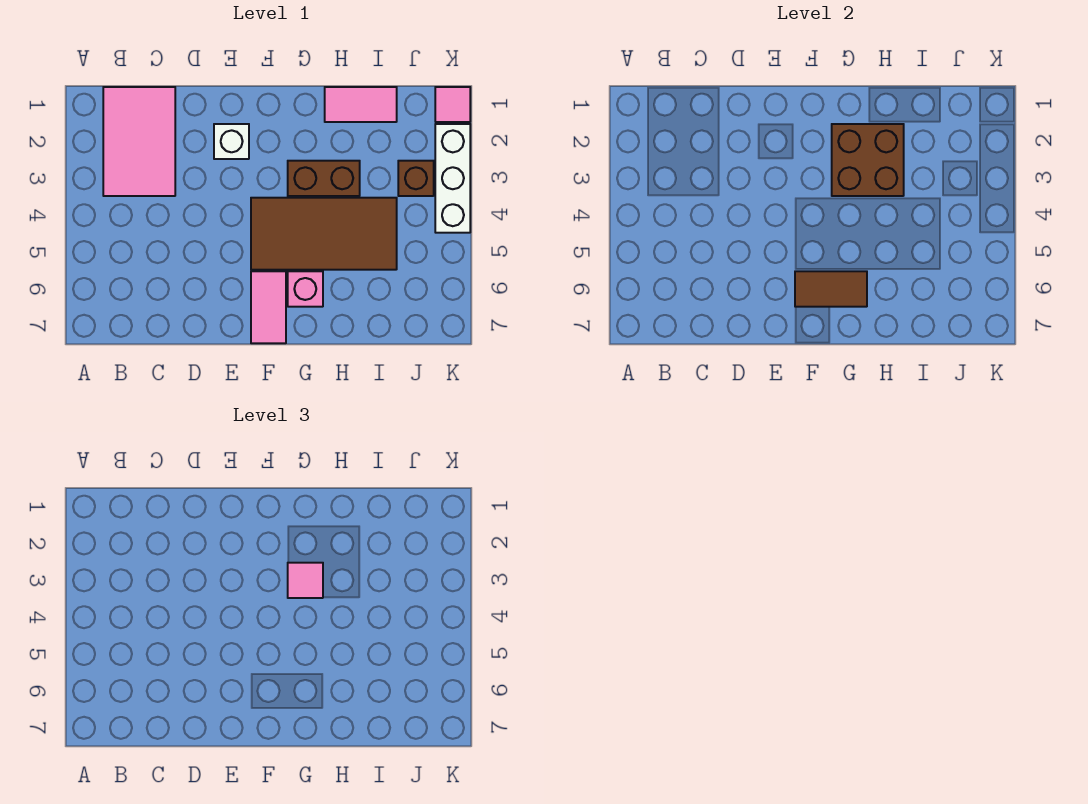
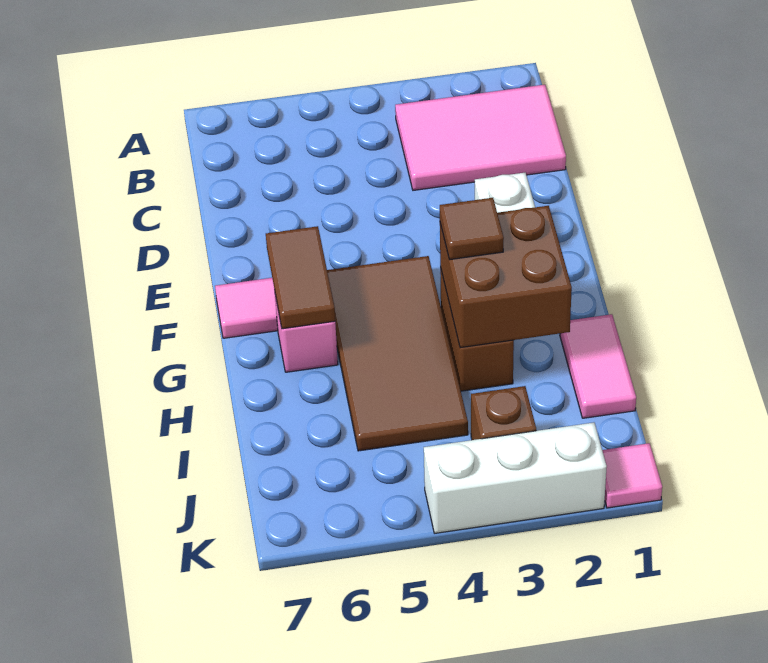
pink tile G3 level 3 -> brown tile G3 level 3

